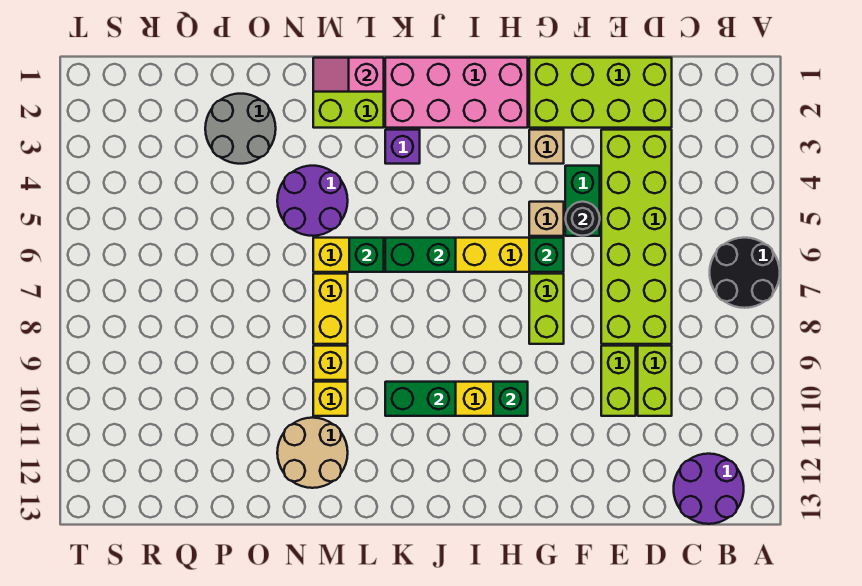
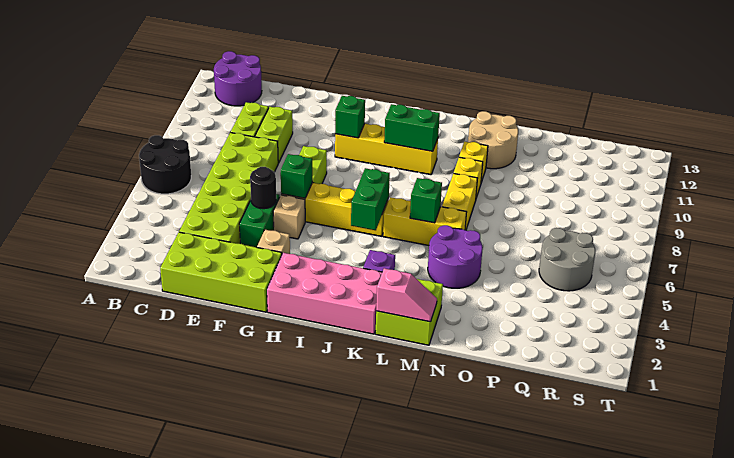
green brick J6:K6 level 2 -> green brick J5:J6 level 2
grey round brick O2:P3 level 1 -> grey round brick Q5:R6 level 1

